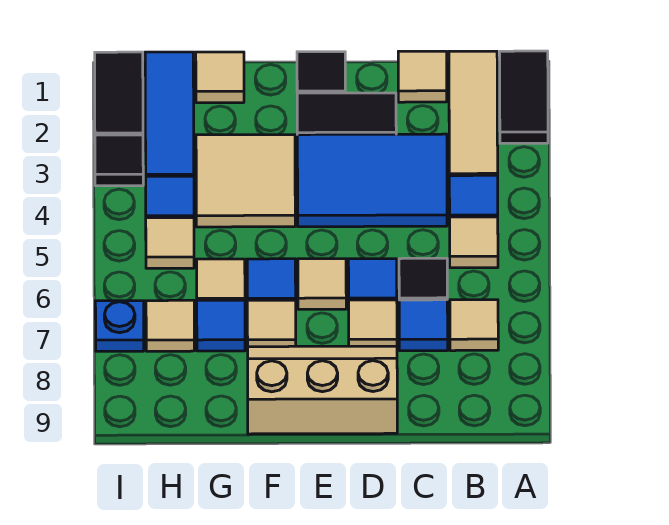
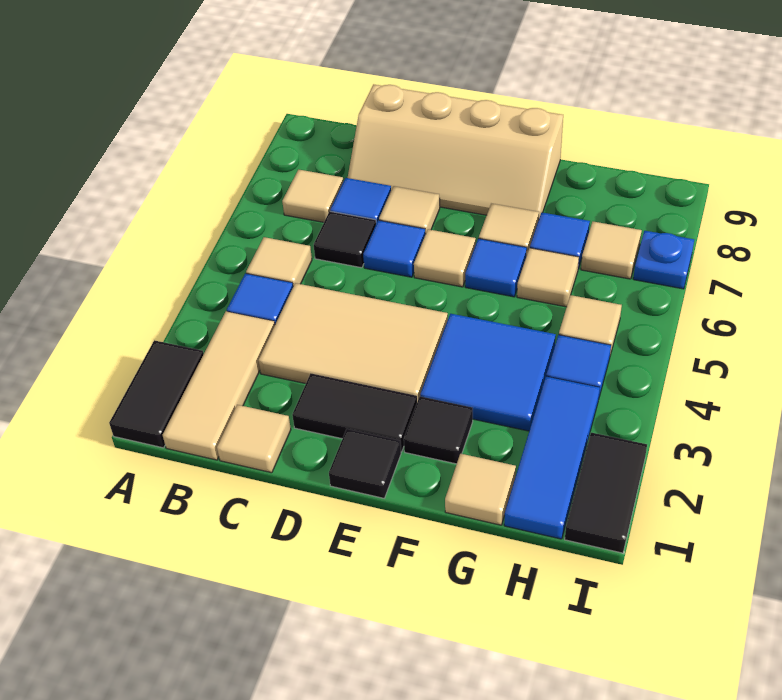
blue tile C3:E4 level 1 -> tan tile C3:E4 level 1
tan slope D8:F9 level 1 top 9 -> tan slope C8:F9 level 1 top 9
tan tile F3:G4 level 1 -> blue tile F3:G4 level 1
black tile I3 level 1 -> black tile F2 level 1

